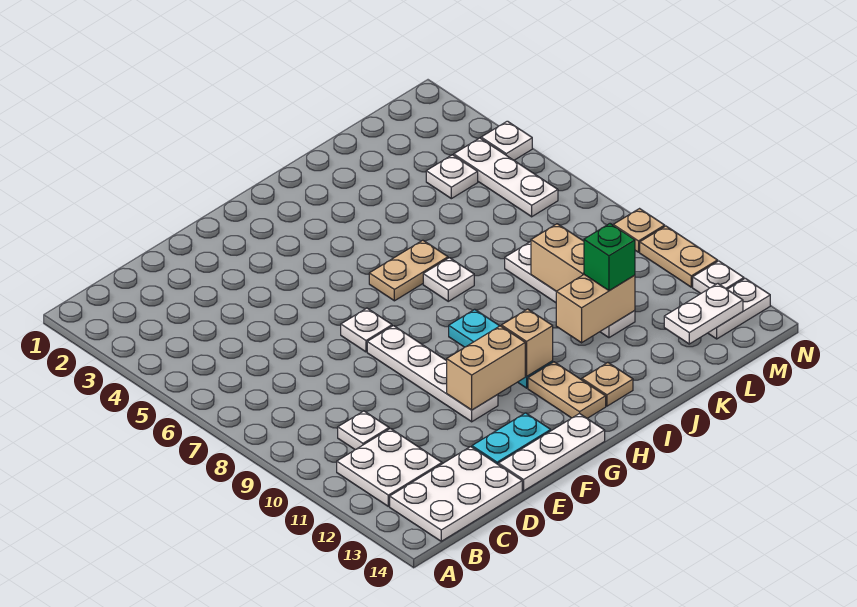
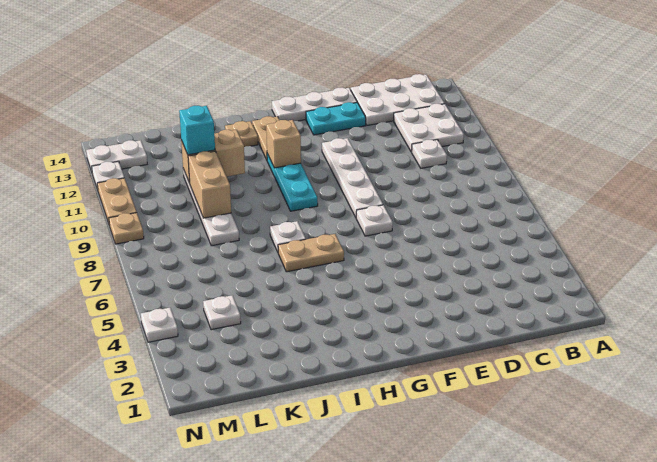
tan brick F11:G11 level 2 -> none
green brick K11 level 3 -> cyan brick K11 level 3
white plate L13:M13 level 2 -> none
white plate M4:M6 level 1 -> none

